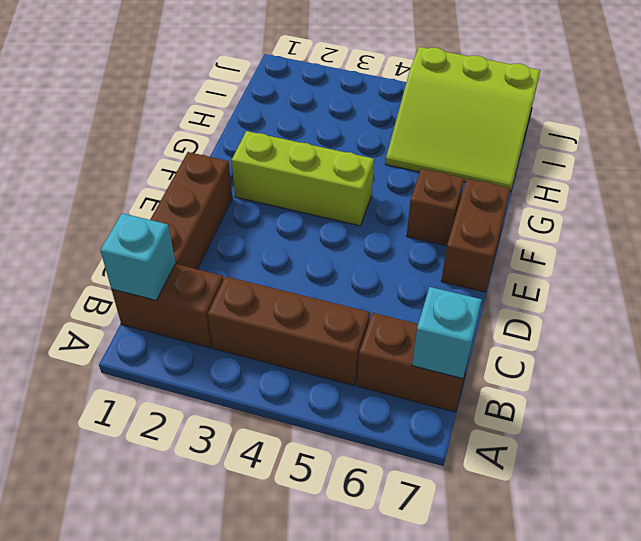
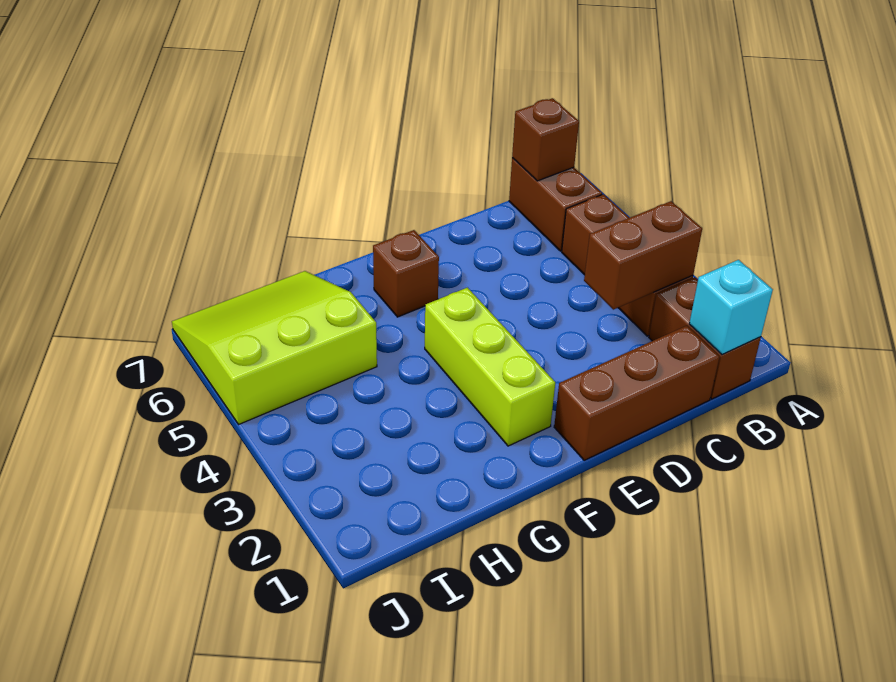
cyan brick B7 level 2 -> brown brick B7 level 2
brown brick E7:F7 level 1 -> brown brick B3:C3 level 2
lime slope H5:J7 level 1 top J -> lime slope H5:J7 level 1 top 5

